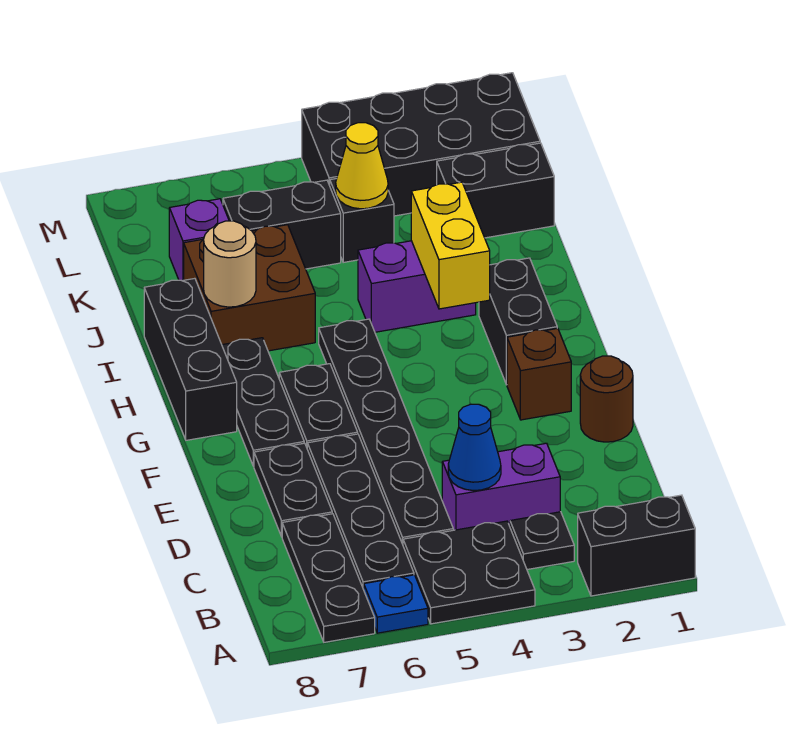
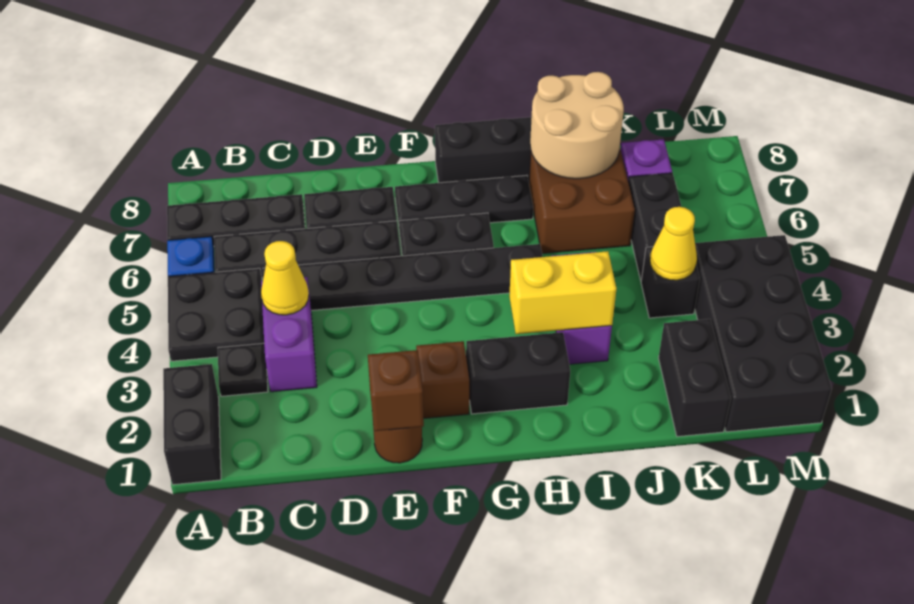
blue cone C4 level 2 -> yellow cone C4 level 2
none -> brown brick E1 level 2
tan round brick I7 level 2 -> tan round brick I7:J8 level 2

